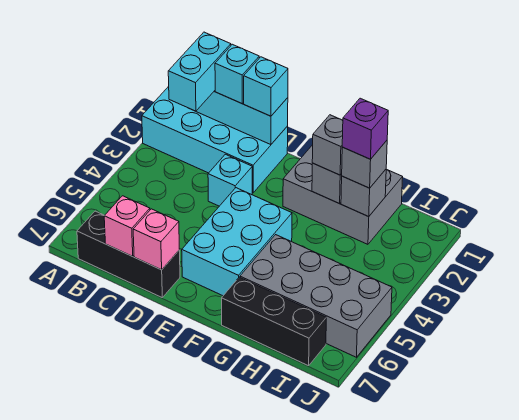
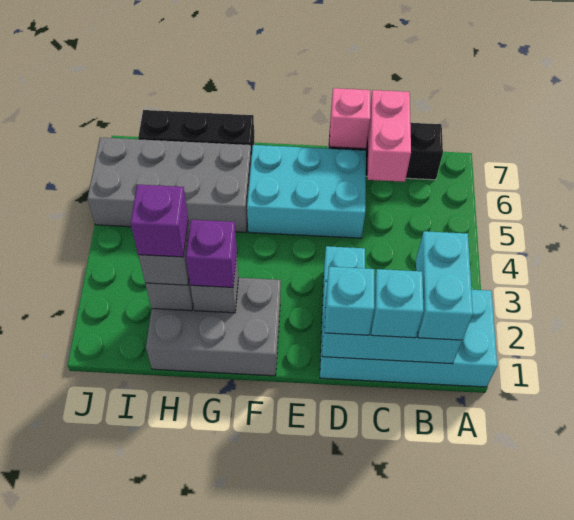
pink brick C7 level 2 -> pink brick C6:C7 level 2
cyan brick E4:F6 level 1 -> cyan brick D5:F6 level 1
grey brick G2 level 3 -> purple brick G2 level 3

